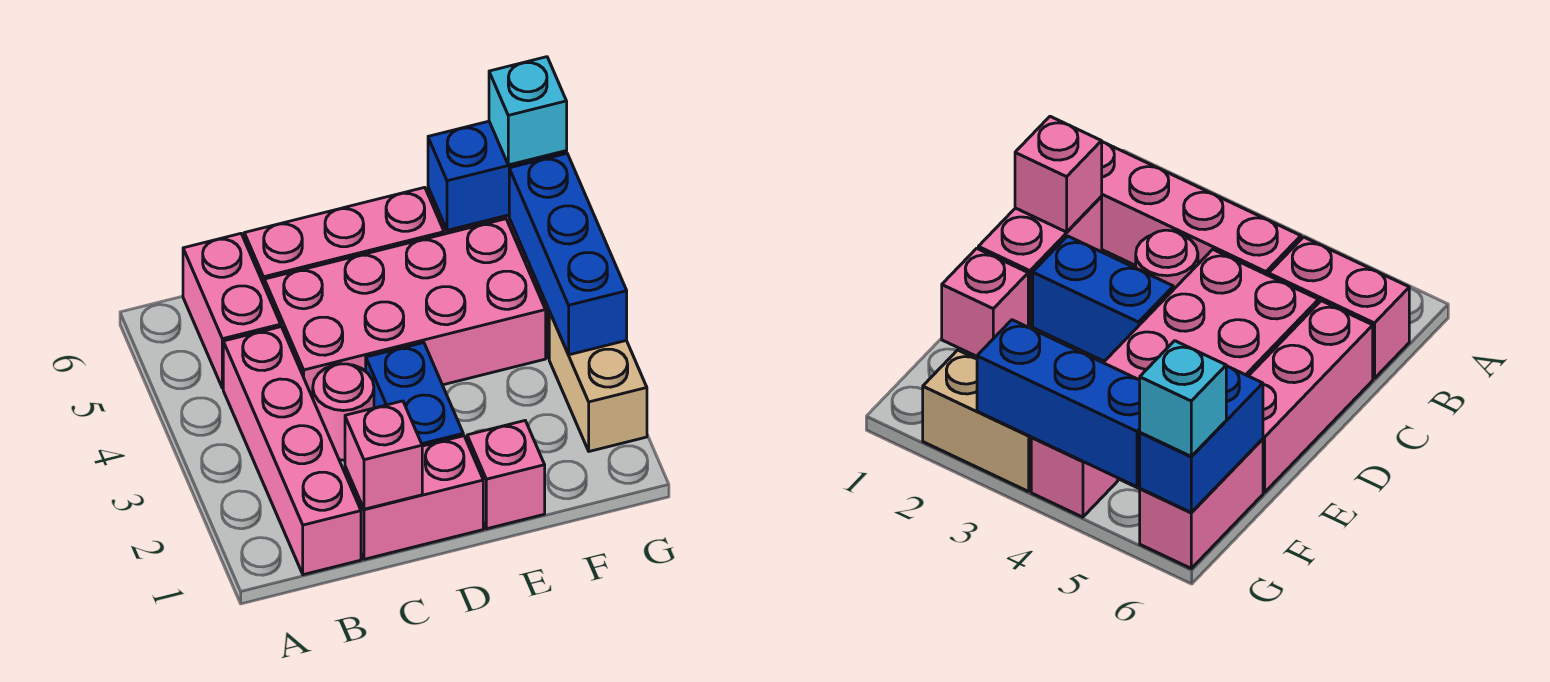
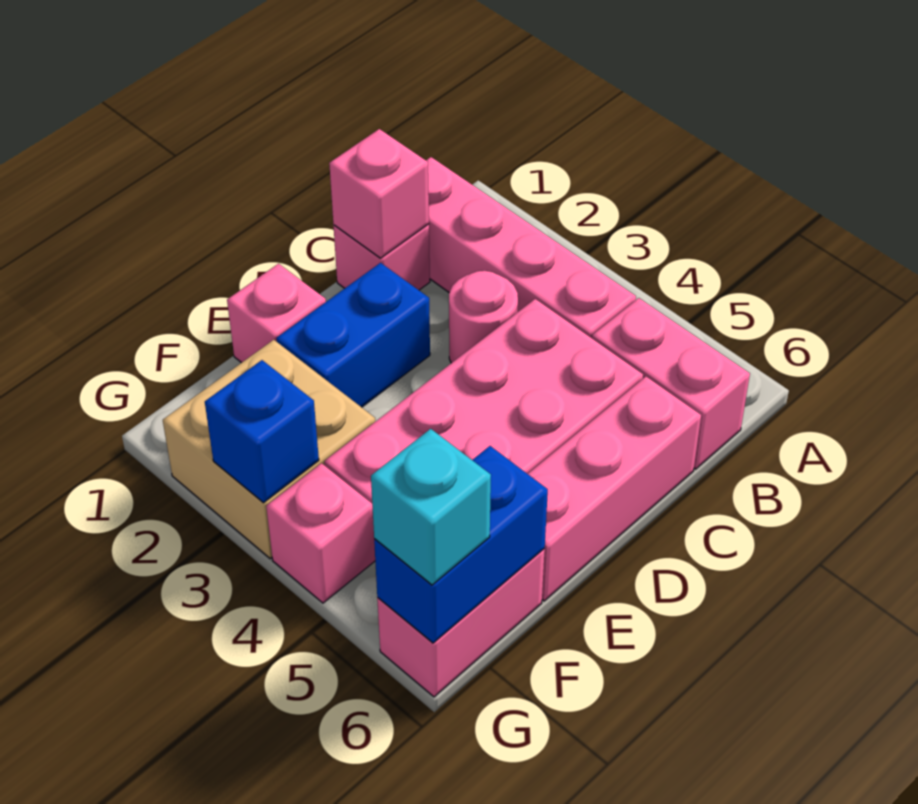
pink brick C1:D1 level 1 -> pink brick C1 level 1
blue brick D2:D3 level 1 -> blue brick D2:E2 level 1
tan brick G2:G3 level 1 -> tan brick F2:G3 level 1
blue brick G3:G5 level 2 -> blue brick G3 level 2

